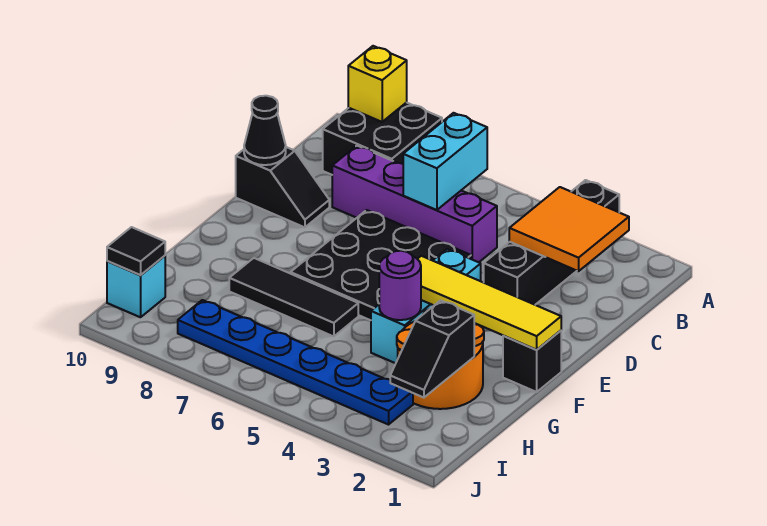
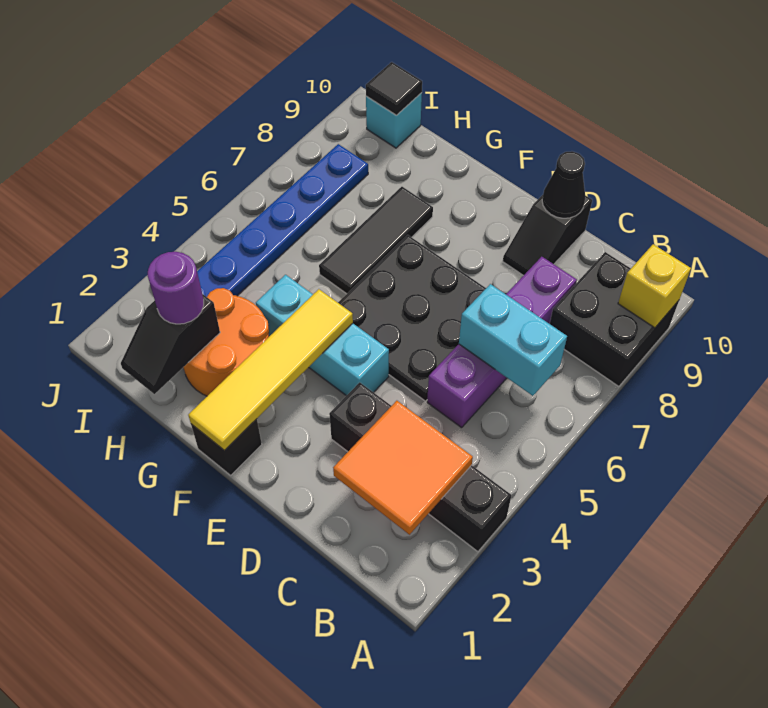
purple round brick G4 level 2 -> purple round brick H2 level 3
black slope H2:I2 level 2 top H -> black slope H1:H2 level 2 top 2

